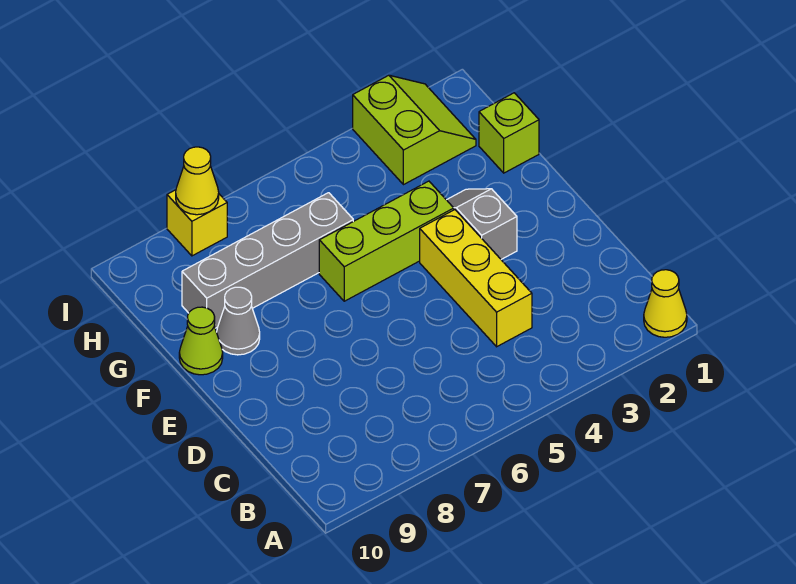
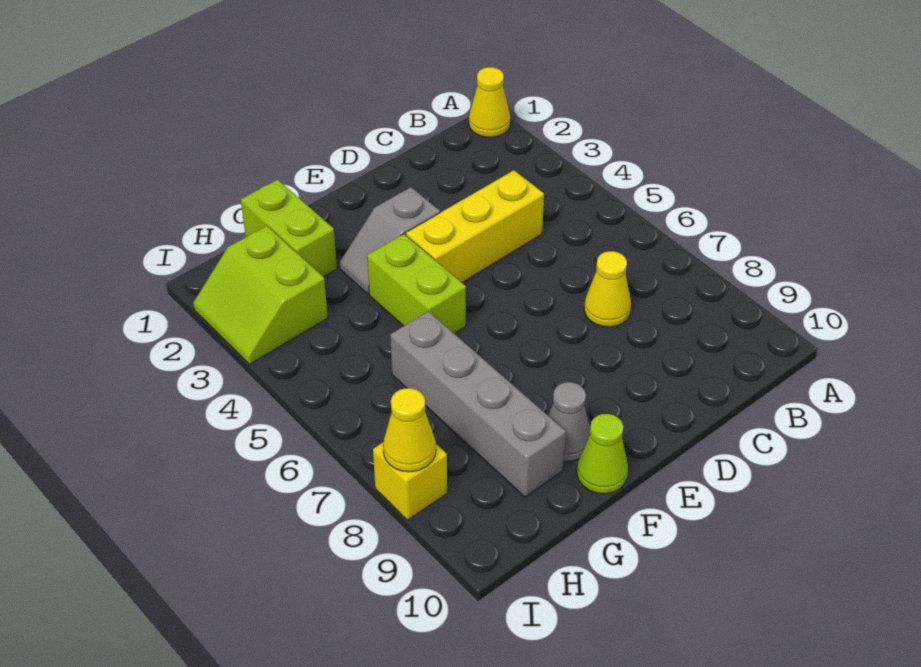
none -> yellow cone C7 level 1
lime brick F4:F6 level 1 -> lime brick F4:F5 level 1
lime brick G1 level 1 -> lime brick G1:G2 level 1
lime slope H2:I3 level 1 top 3 -> lime slope H2:I3 level 1 top H

